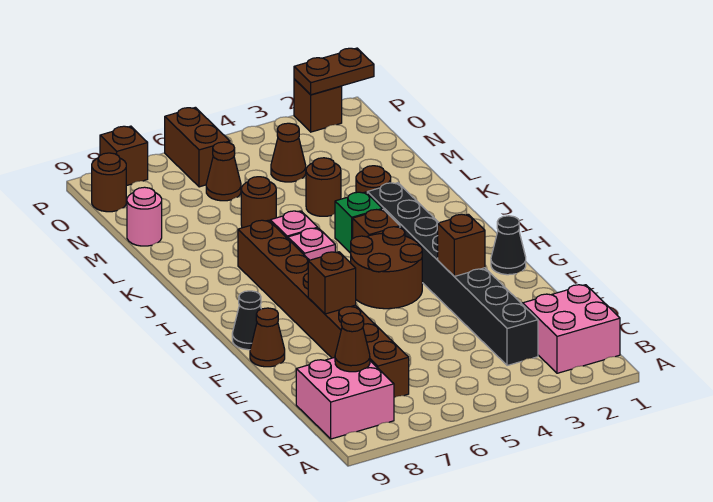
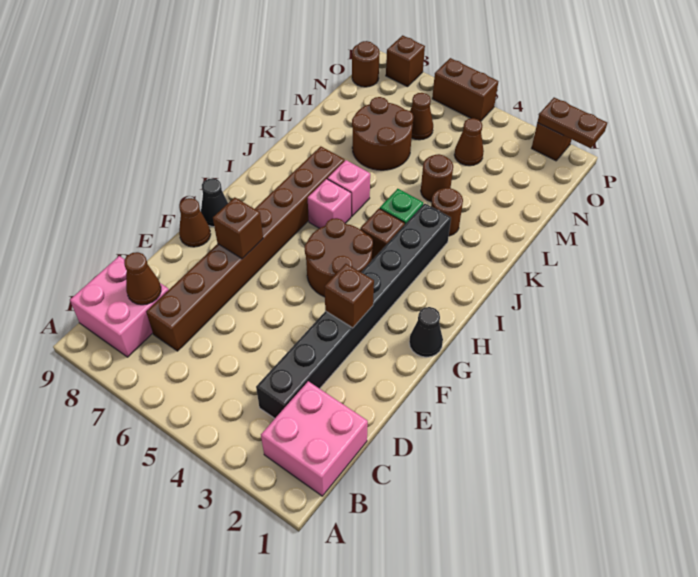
brown round brick L6 level 1 -> brown round brick L6:M7 level 1
pink round brick M9 level 1 -> none
brown brick O6:P6 level 1 -> brown brick P5:P6 level 1

